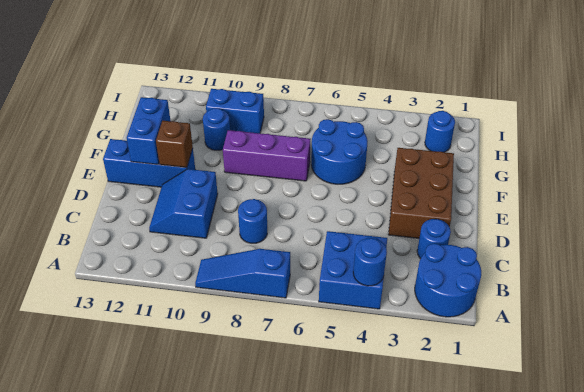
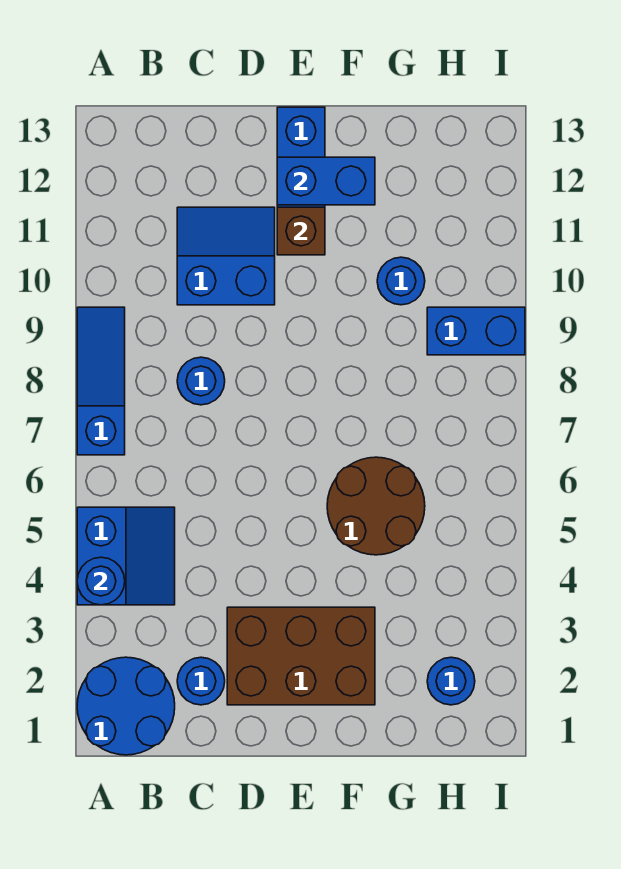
blue brick A4:B5 level 1 -> blue slope A4:B5 level 1 top A
blue round brick F5:G6 level 1 -> brown round brick F5:G6 level 1
purple brick F7:F9 level 1 -> none
blue brick H9:H10 level 1 -> blue brick H9:I9 level 1

